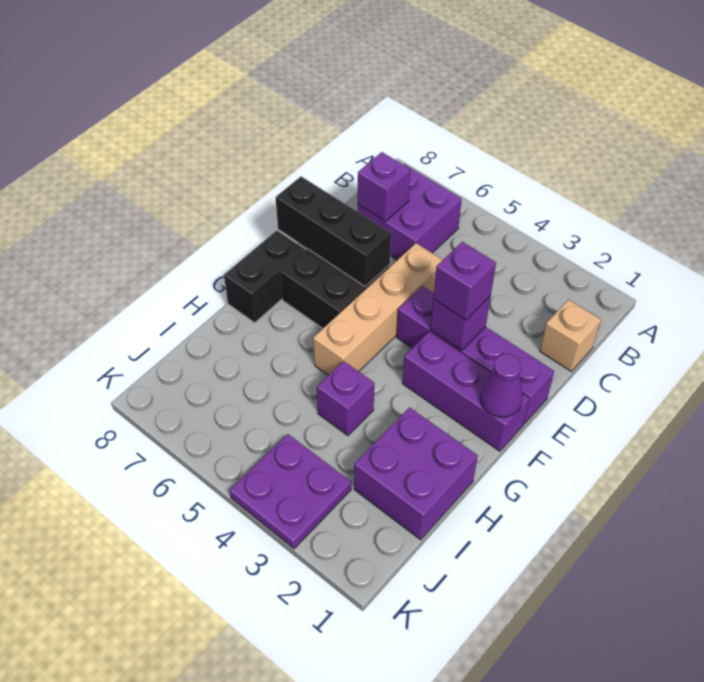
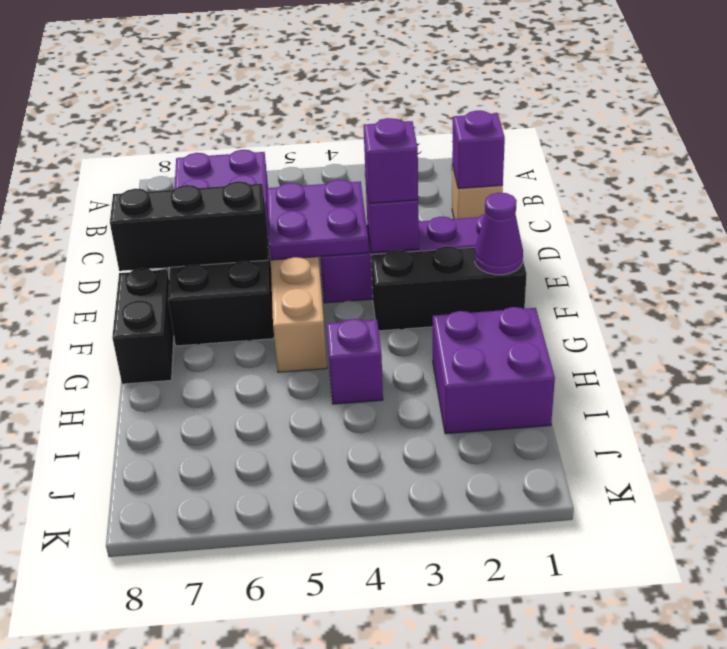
purple brick C7 level 2 -> purple brick C1 level 2
purple brick F1:F3 level 1 -> black brick F1:F3 level 1
purple plate J3:K4 level 1 -> purple plate D4:E5 level 2

